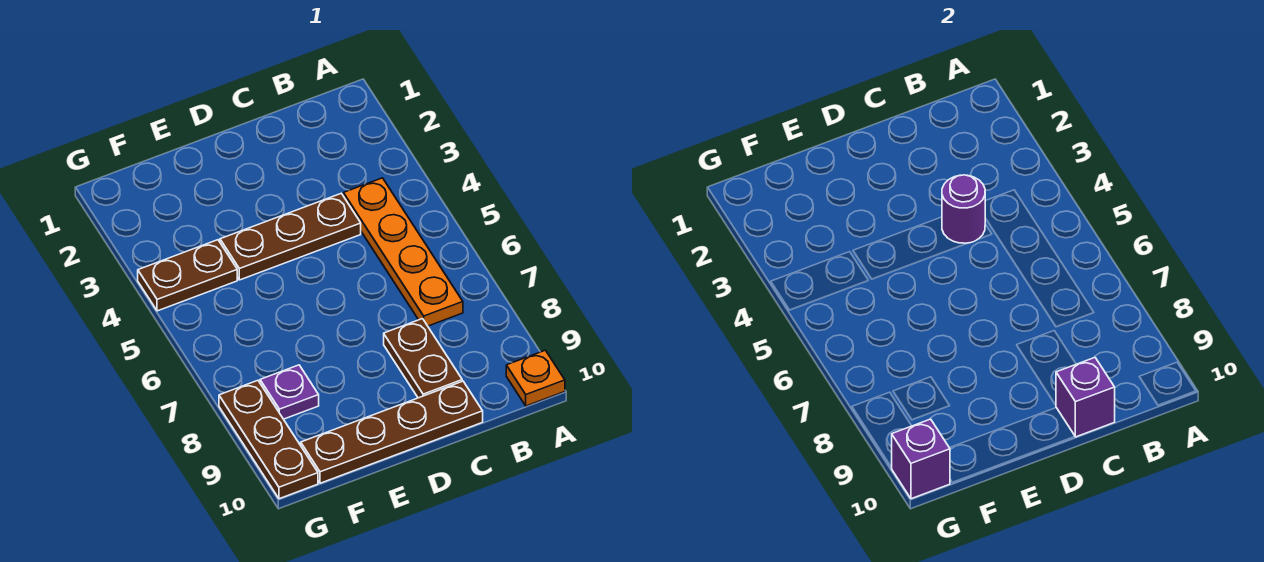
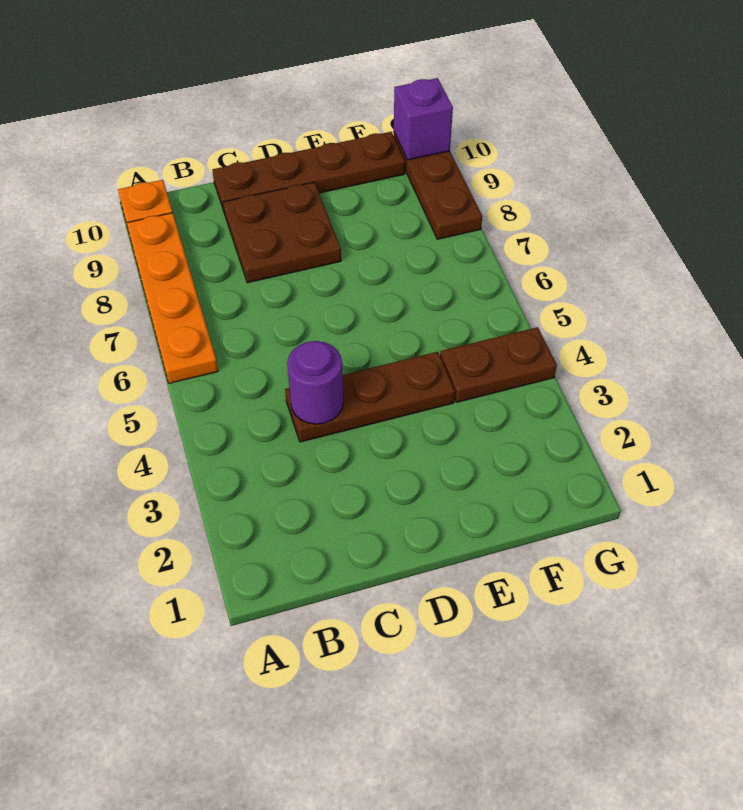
orange plate B4:B7 level 1 -> orange plate A6:A9 level 1
brown plate C8:C9 level 1 -> brown plate C8:D9 level 1
purple brick C10 level 2 -> none
purple plate F8 level 1 -> none

